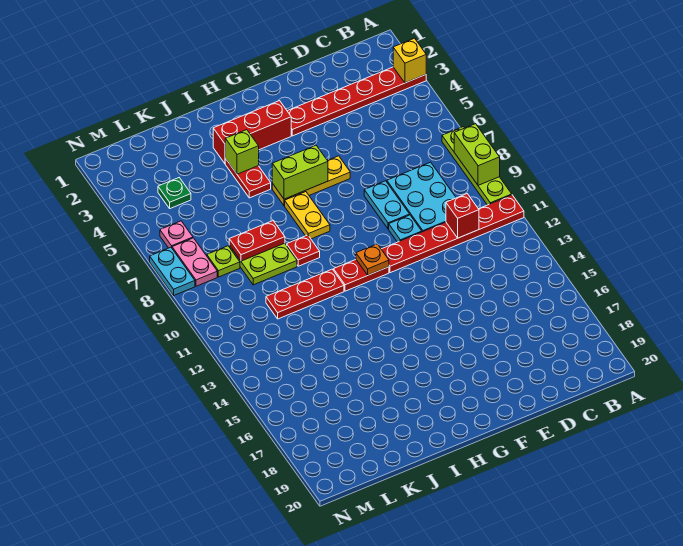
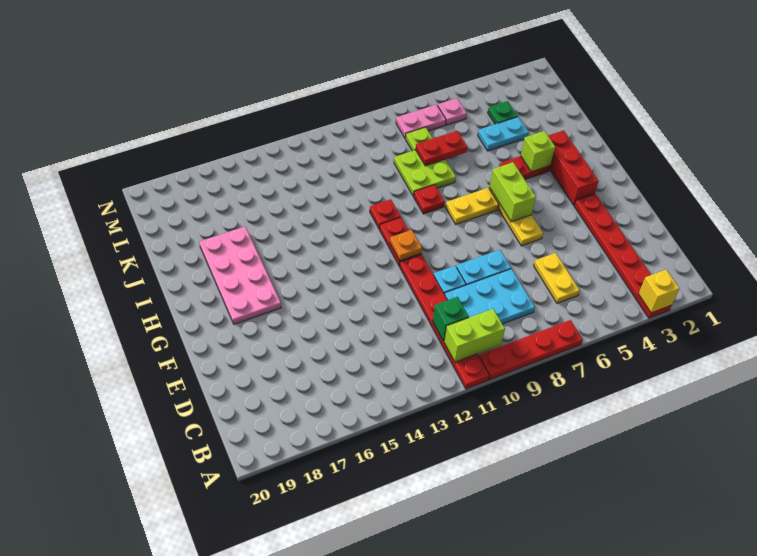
lime plate A7:A10 level 1 -> red plate A7:A10 level 1
lime brick A8:A9 level 2 -> lime brick B10:B11 level 2
none -> yellow plate C6:D6 level 1
red brick C11 level 2 -> green brick C11 level 2
none -> pink plate G17:J18 level 1
red plate I11:K11 level 1 -> red plate I11 level 1
red plate J8:K8 level 2 -> red plate K7:K8 level 2
cyan plate N7:N8 level 1 -> cyan plate K4:K5 level 1

